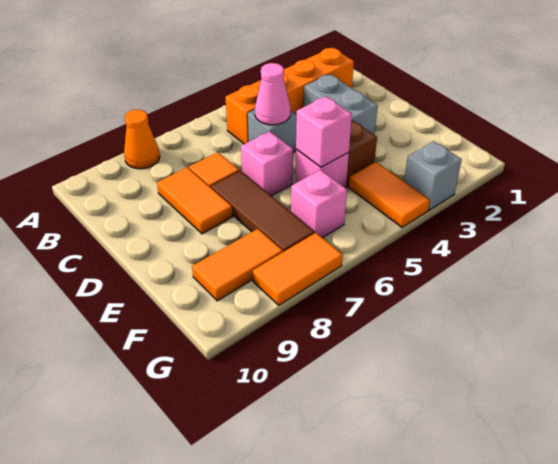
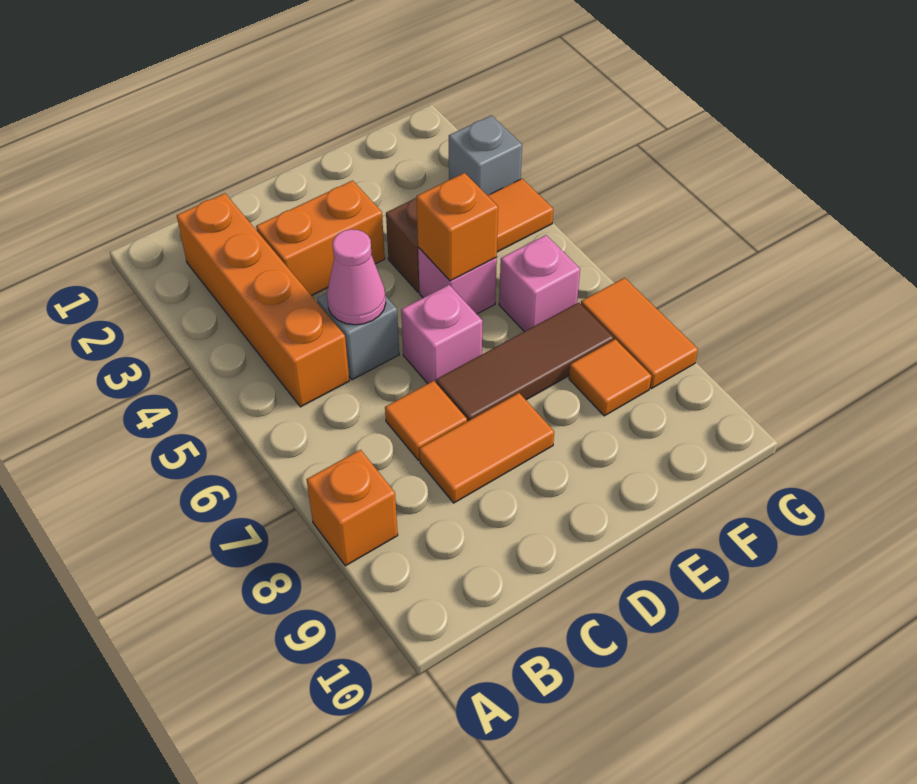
orange cone A8 level 1 -> orange brick A8 level 1
grey brick C3:D3 level 1 -> orange brick C3:D3 level 1
pink brick E5 level 2 -> orange brick E5 level 2
orange tile F8:F9 level 1 -> orange tile F8 level 1

